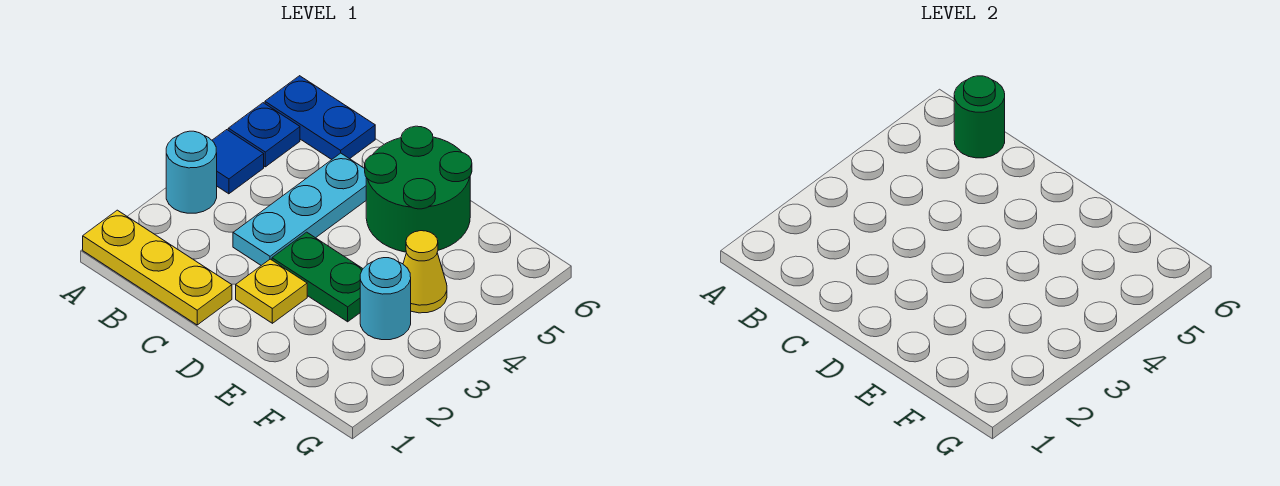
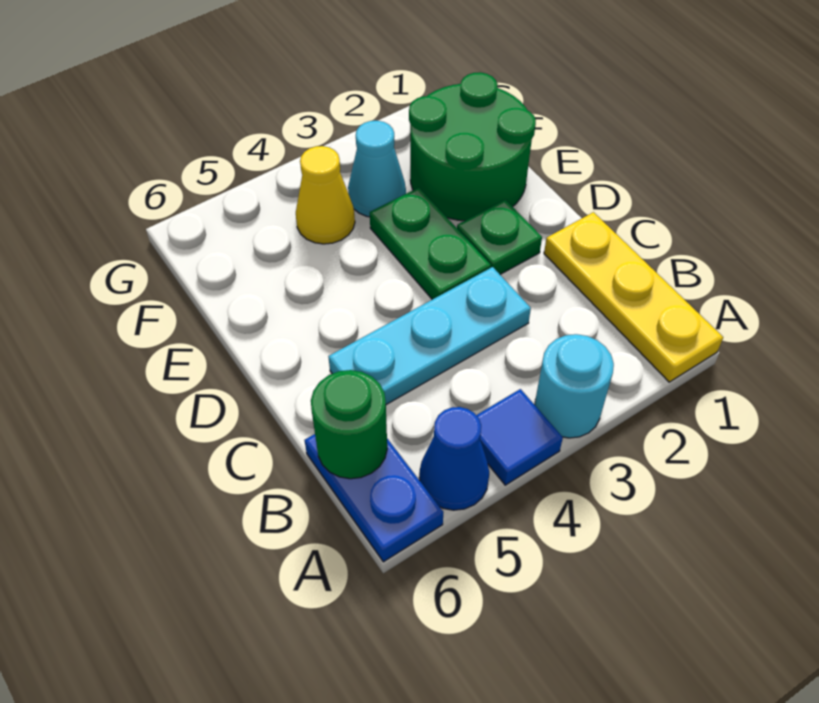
blue plate A5 level 1 -> blue cone A5 level 1
yellow plate D2 level 1 -> green plate D2 level 1
green round brick D5:E6 level 1 -> green round brick E1:F2 level 1
cyan round brick F3 level 1 -> cyan cone F3 level 1

